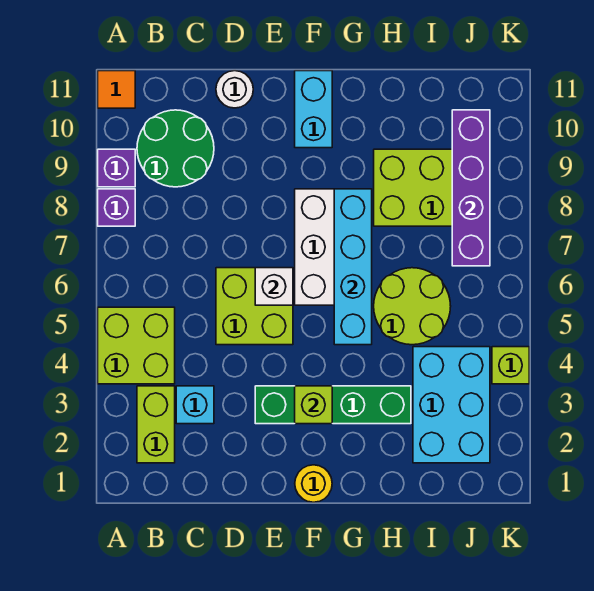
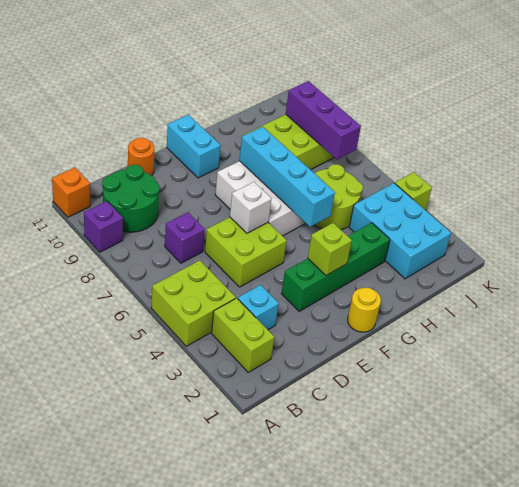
purple brick A8 level 1 -> purple brick C7 level 1
orange tile A11 level 1 -> orange brick A11 level 1
white round brick D11 level 1 -> orange round brick D11 level 1
purple brick J7:J10 level 2 -> purple brick J7:J9 level 2

